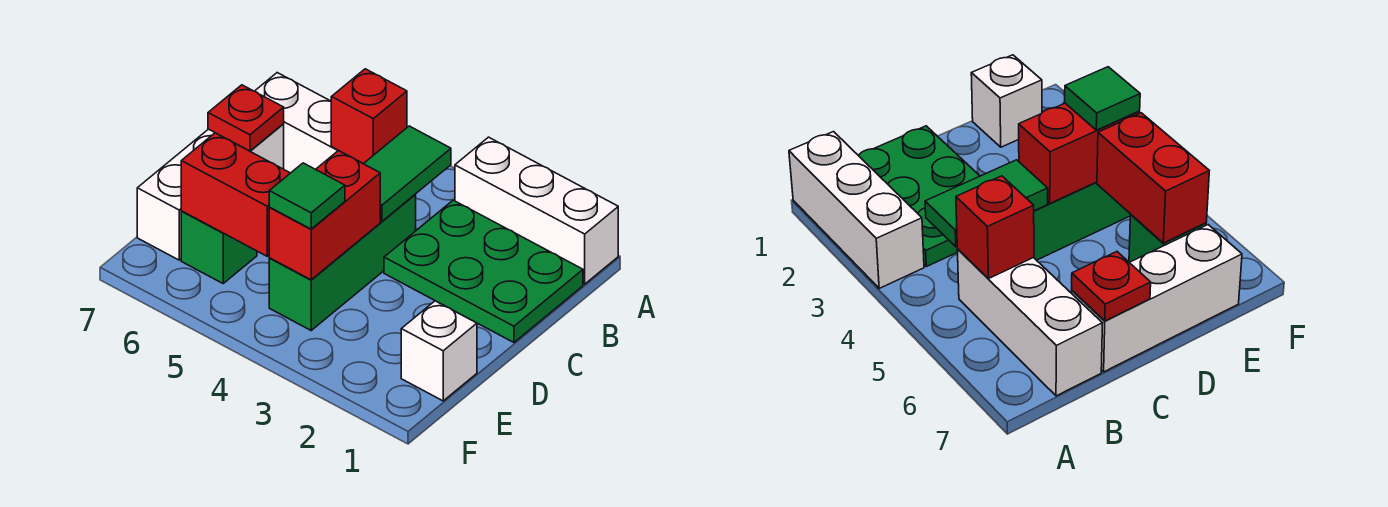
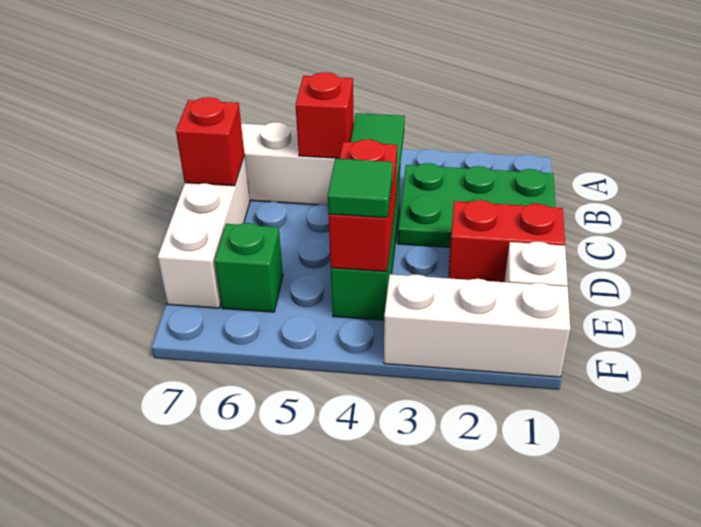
white brick A1:A3 level 1 -> white brick F1:F3 level 1
red plate C7 level 2 -> red brick C7 level 2
red brick E5:E6 level 2 -> red brick D1:D2 level 1

